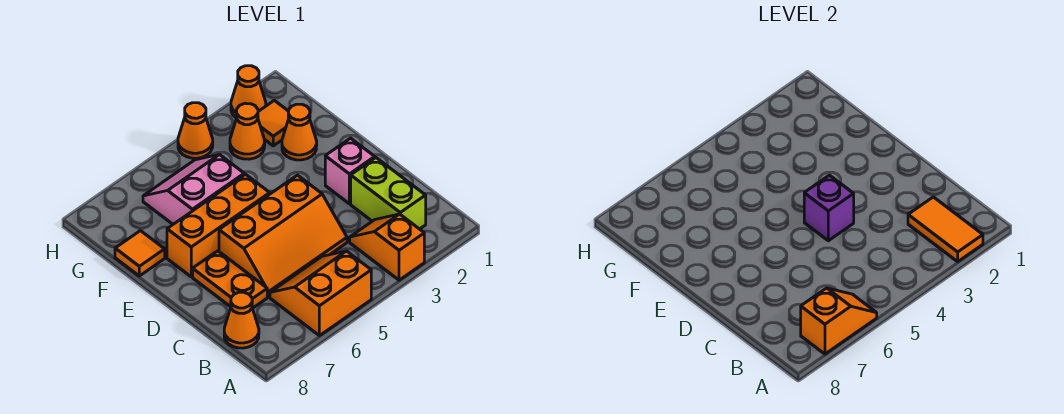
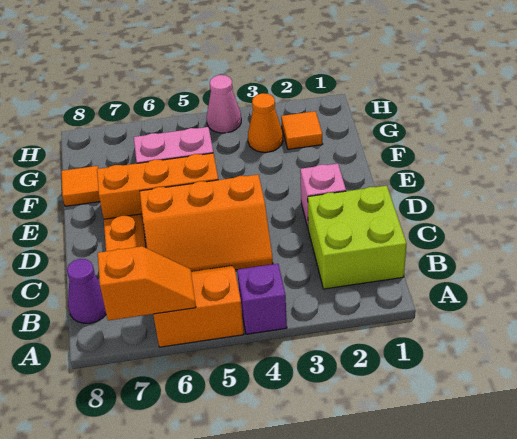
orange tile A2:B2 level 2 -> none
orange slope A3:B3 level 1 top A -> none
lime brick B2:C2 level 1 -> lime brick B1:C2 level 1
orange cone B8 level 1 -> purple cone B8 level 1
purple brick D4 level 2 -> purple brick A4 level 1
orange cone F2 level 1 -> none
orange cone H2 level 1 -> none
orange cone H4 level 1 -> pink cone H4 level 1

